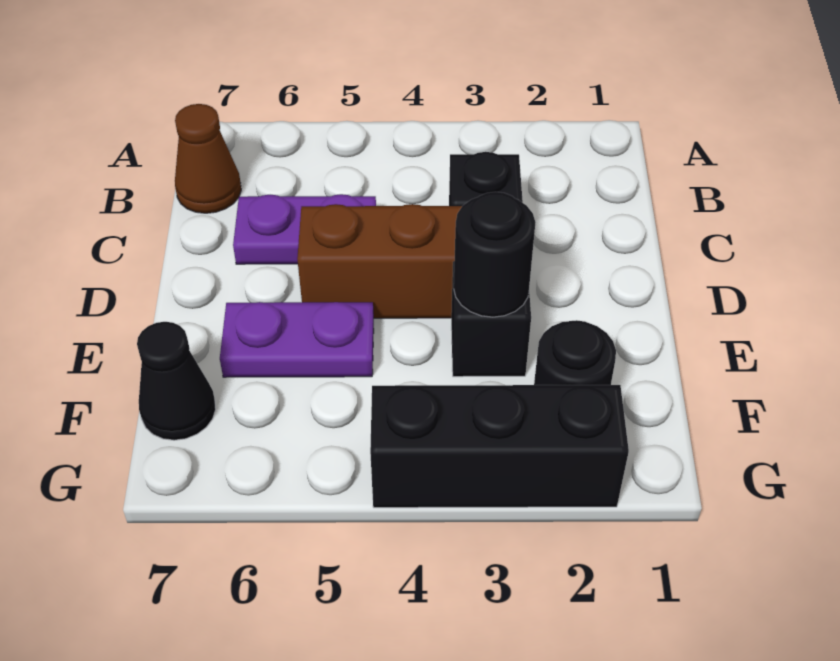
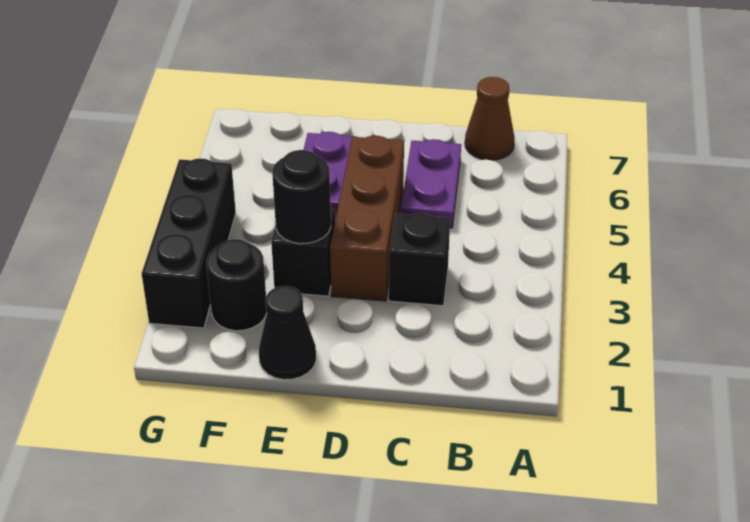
black cone F7 level 1 -> black cone E1 level 1

